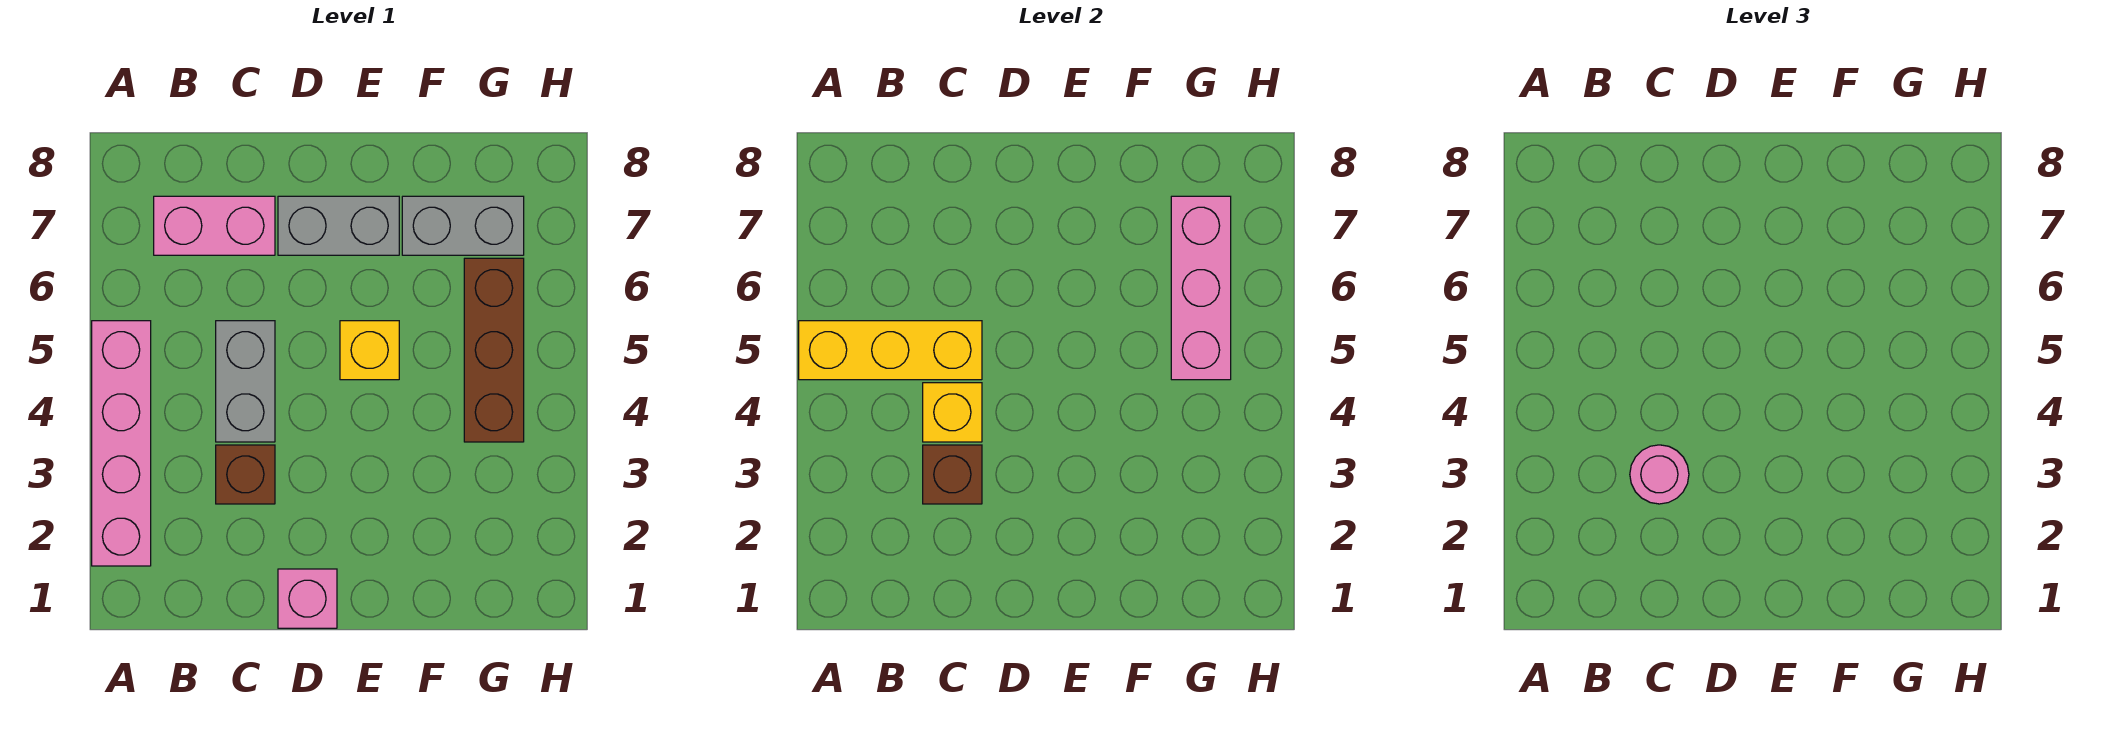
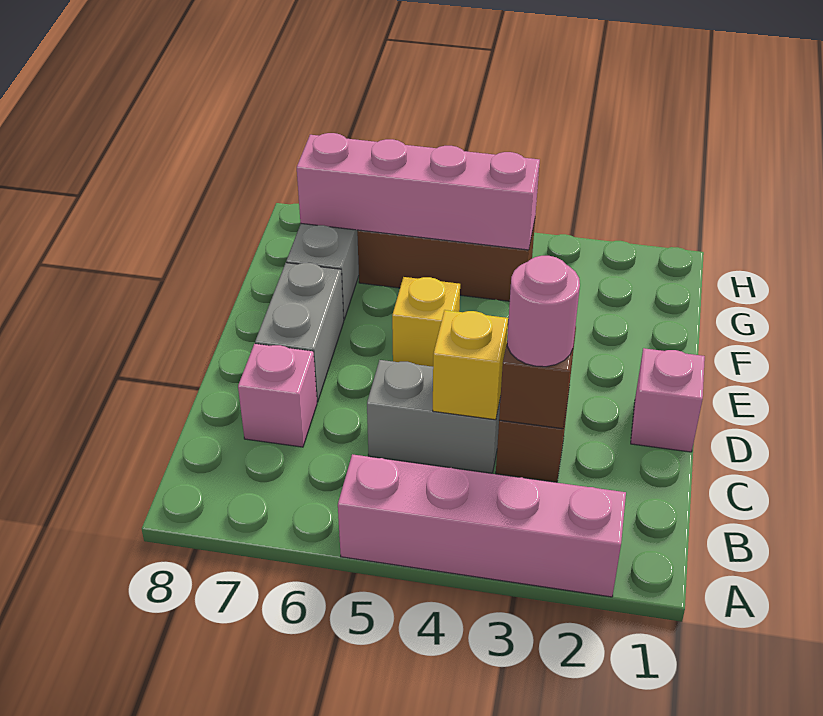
yellow brick A5:C5 level 2 -> none
pink brick B7:C7 level 1 -> pink brick C7 level 1
pink brick G5:G7 level 2 -> pink brick G4:G7 level 2

